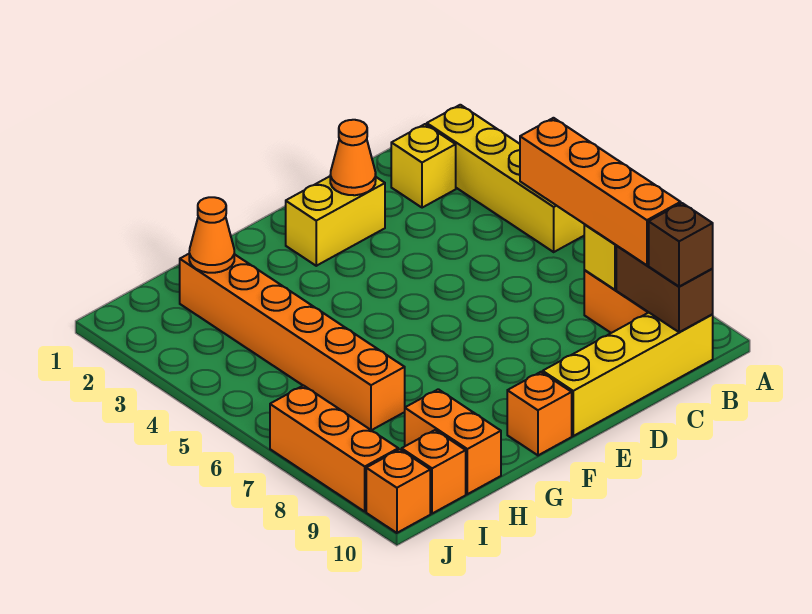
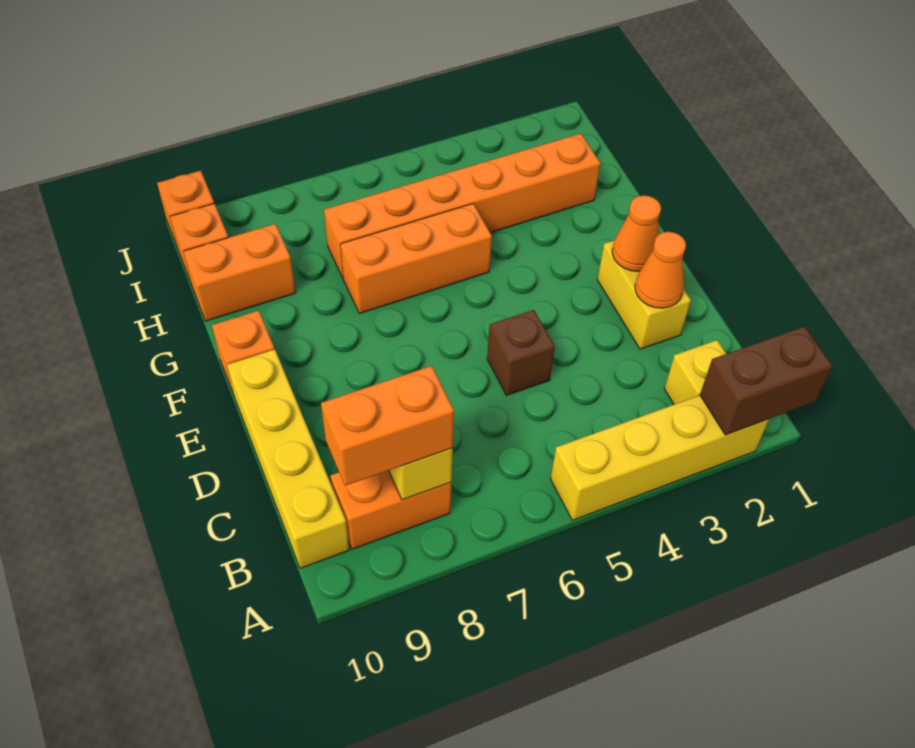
orange brick B6:B9 level 3 -> orange brick B8:B9 level 3
brown brick B9:B10 level 2 -> brown brick A1:A2 level 2
brown brick B10 level 3 -> brown brick D5 level 1
orange cone H2 level 2 -> orange cone E2 level 2
orange brick J7:J9 level 1 -> orange brick G5:G7 level 1

